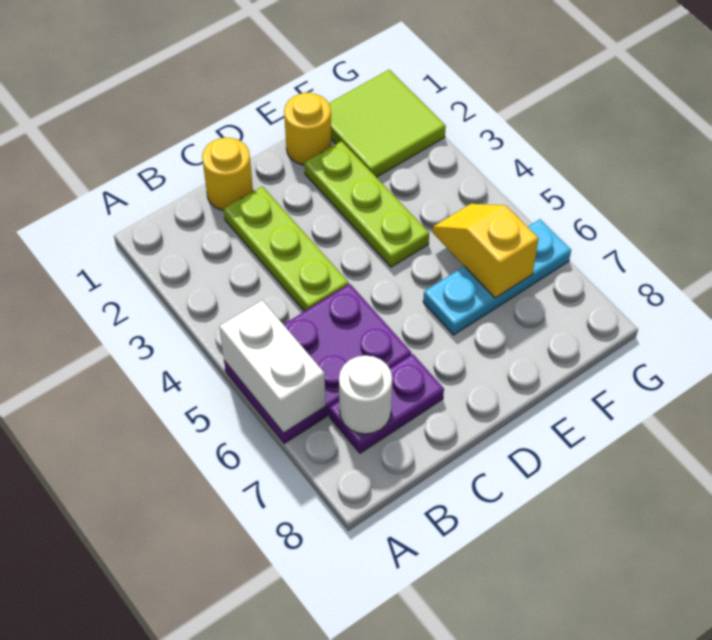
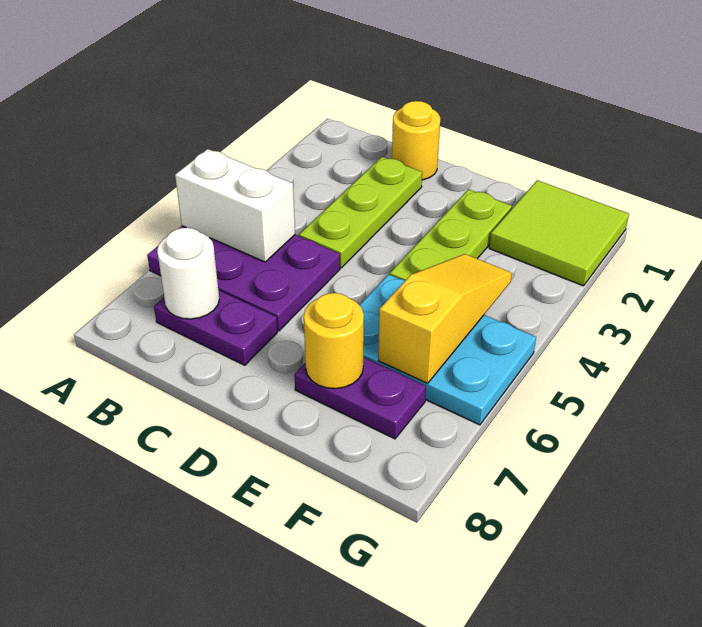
white brick A5:A6 level 2 -> white brick A5:B5 level 2
yellow round brick E1 level 1 -> yellow round brick E7 level 2
cyan plate E6:G6 level 1 -> cyan plate E5:G6 level 1
none -> purple plate E7:F7 level 1
yellow slope F5:F6 level 2 top 6 -> yellow slope F4:F6 level 2 top 6

